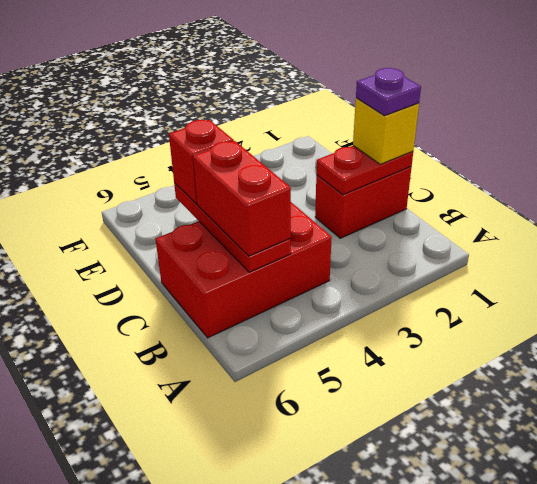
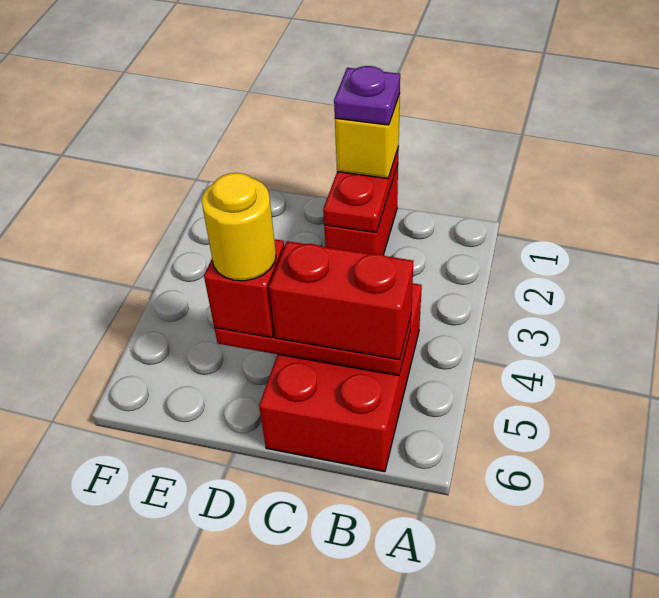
none -> yellow round brick D5 level 4

